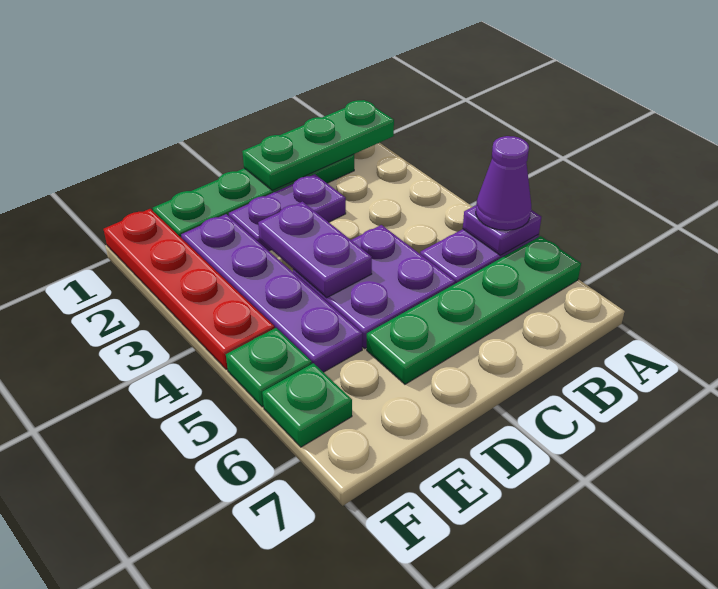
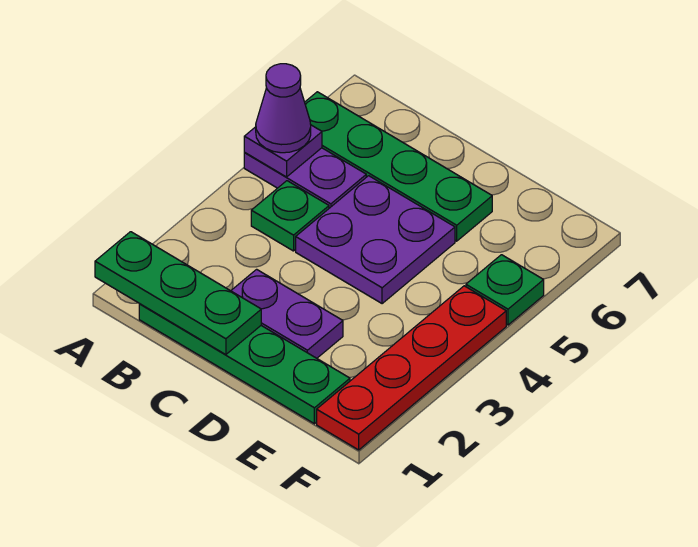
purple plate D3:D4 level 2 -> none
purple plate E2:E5 level 1 -> none
green plate F6 level 1 -> green plate B4 level 1

